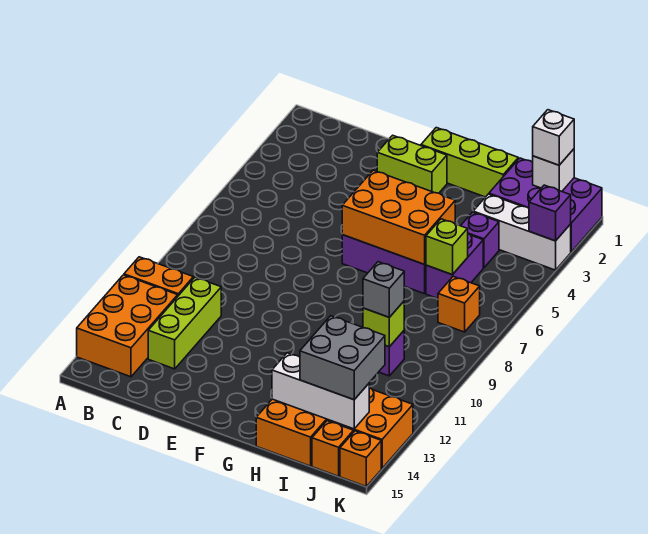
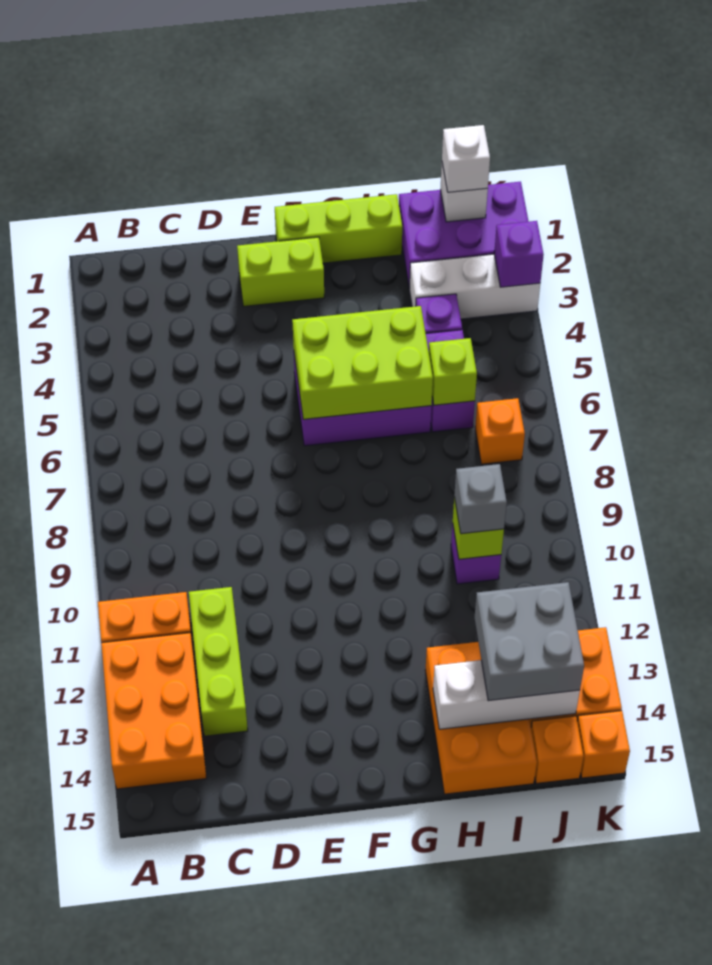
orange brick F5:H6 level 2 -> lime brick F5:H6 level 2

